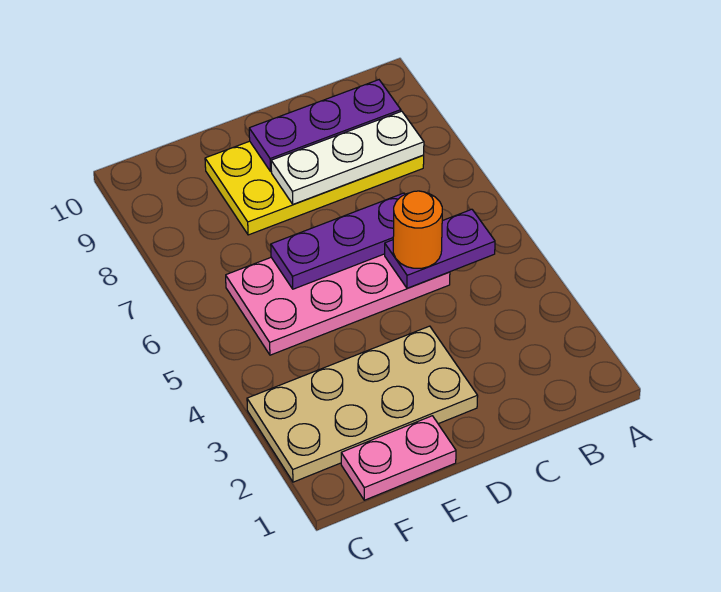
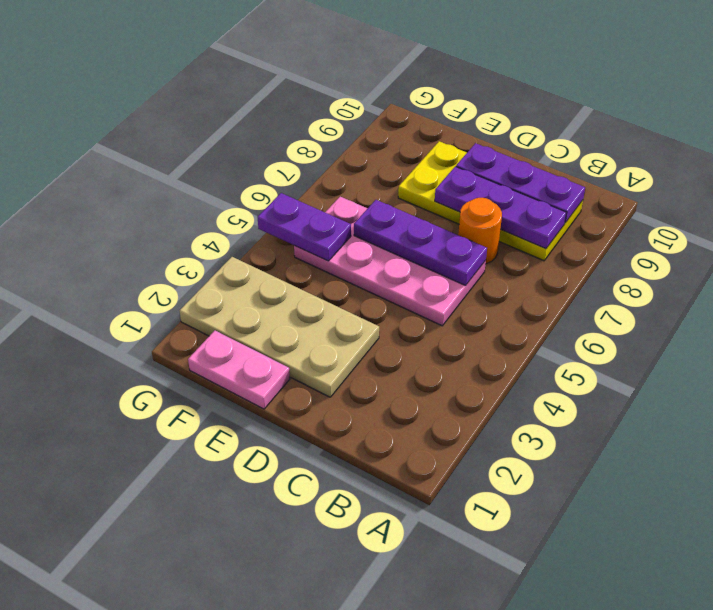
purple plate B5:C5 level 2 -> purple plate F5:G5 level 2
white plate B8:D8 level 2 -> purple plate B8:D8 level 2
orange round brick C5 level 3 -> orange round brick C7 level 1

